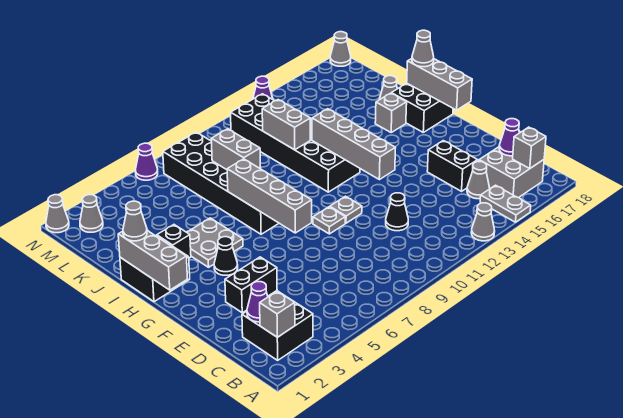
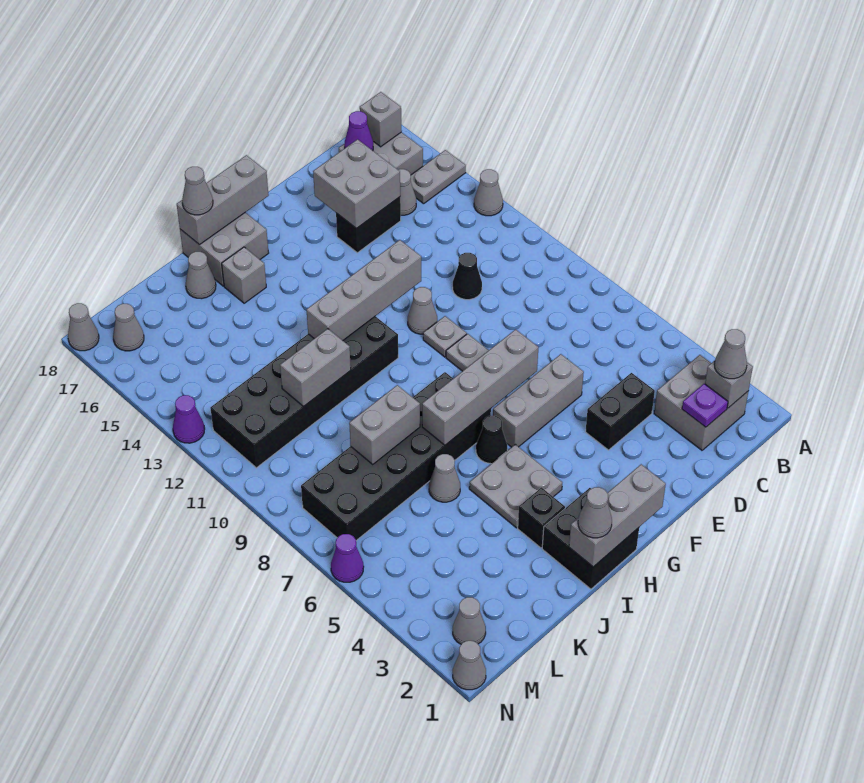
black brick B2:C3 level 1 -> grey brick B2:C3 level 1
none -> grey cone B2 level 3
purple cone C2 level 2 -> purple plate C2 level 2
none -> grey brick D15:E16 level 2
black brick E3:E4 level 1 -> black brick D4:E4 level 1
none -> grey brick E6:G6 level 1
none -> grey cone F11 level 1
black cone G4 level 1 -> black cone H6 level 1
black brick H17:I18 level 1 -> grey brick H17:I18 level 1
none -> grey cone J6 level 1
none -> grey cone M17 level 1

